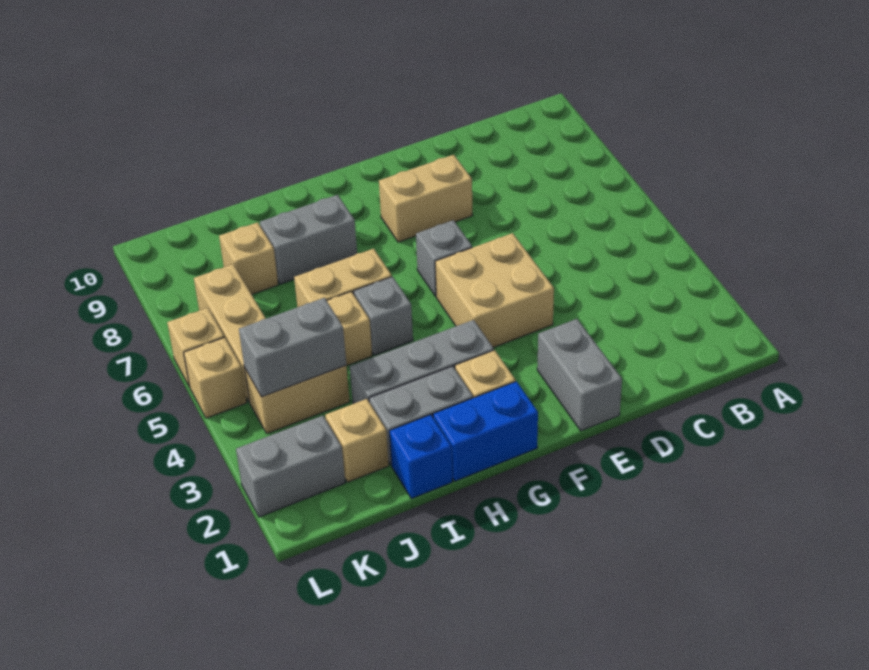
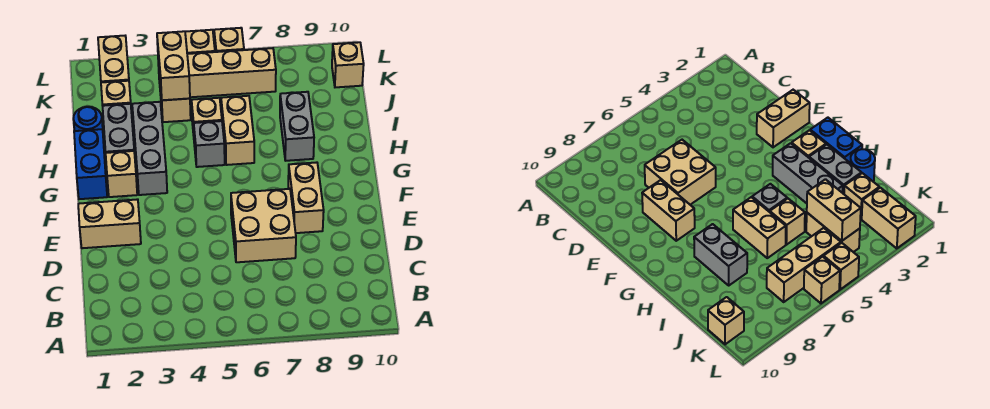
grey brick E1:E2 level 1 -> tan brick E1:E2 level 1
tan brick E4:F5 level 1 -> tan brick D6:E7 level 1
grey brick F6 level 1 -> none
blue brick I1 level 1 -> blue round brick I1 level 1
grey brick J4:K4 level 2 -> tan brick J4:K4 level 2
tan brick J8 level 1 -> tan brick K10 level 1
grey brick K2:L2 level 1 -> tan brick K2:L2 level 1

